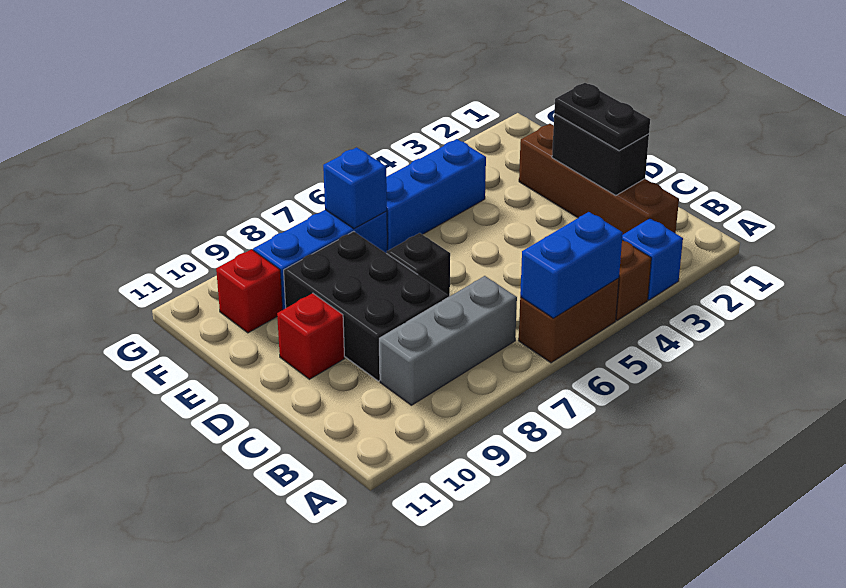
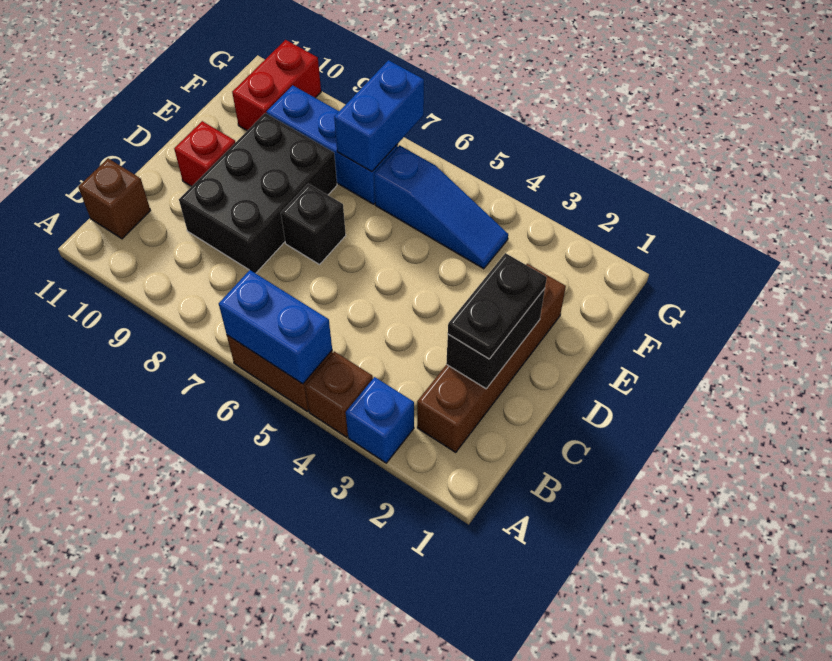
grey brick B7:B9 level 1 -> none
none -> brown brick B11 level 1
blue brick F4:F6 level 1 -> blue slope F4:F6 level 1 top 6
blue brick F7 level 2 -> blue brick F7:G7 level 2
red brick F10 level 1 -> red brick F10:G10 level 1

